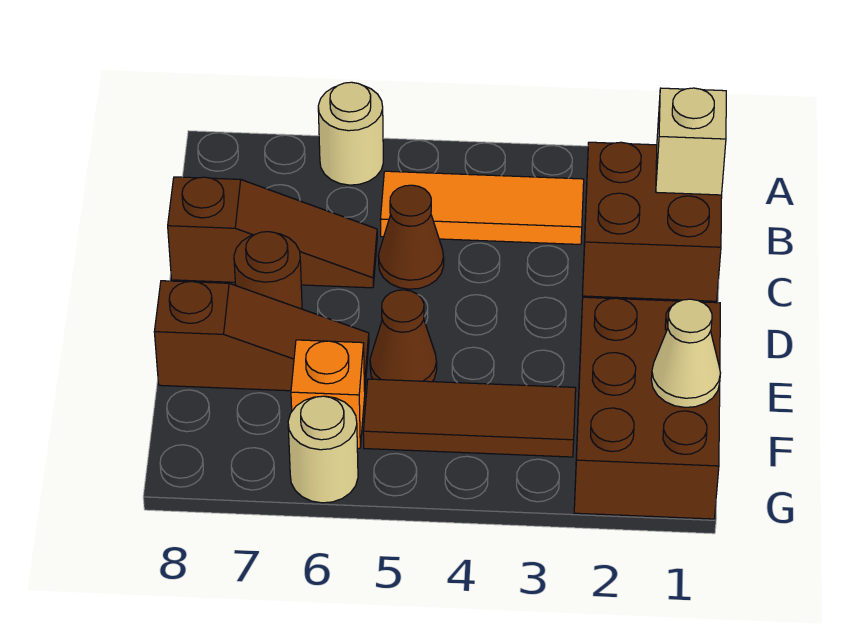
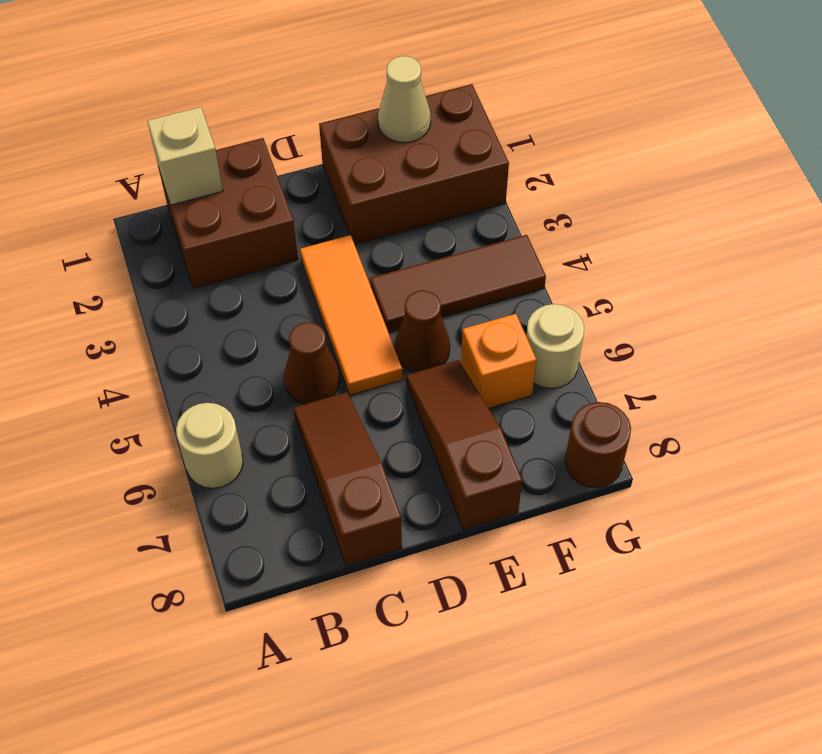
orange tile B3:B5 level 1 -> orange tile D3:D5 level 1
brown round brick D7 level 1 -> brown round brick G8 level 1
brown tile F3:F5 level 1 -> brown tile E4:G4 level 1

